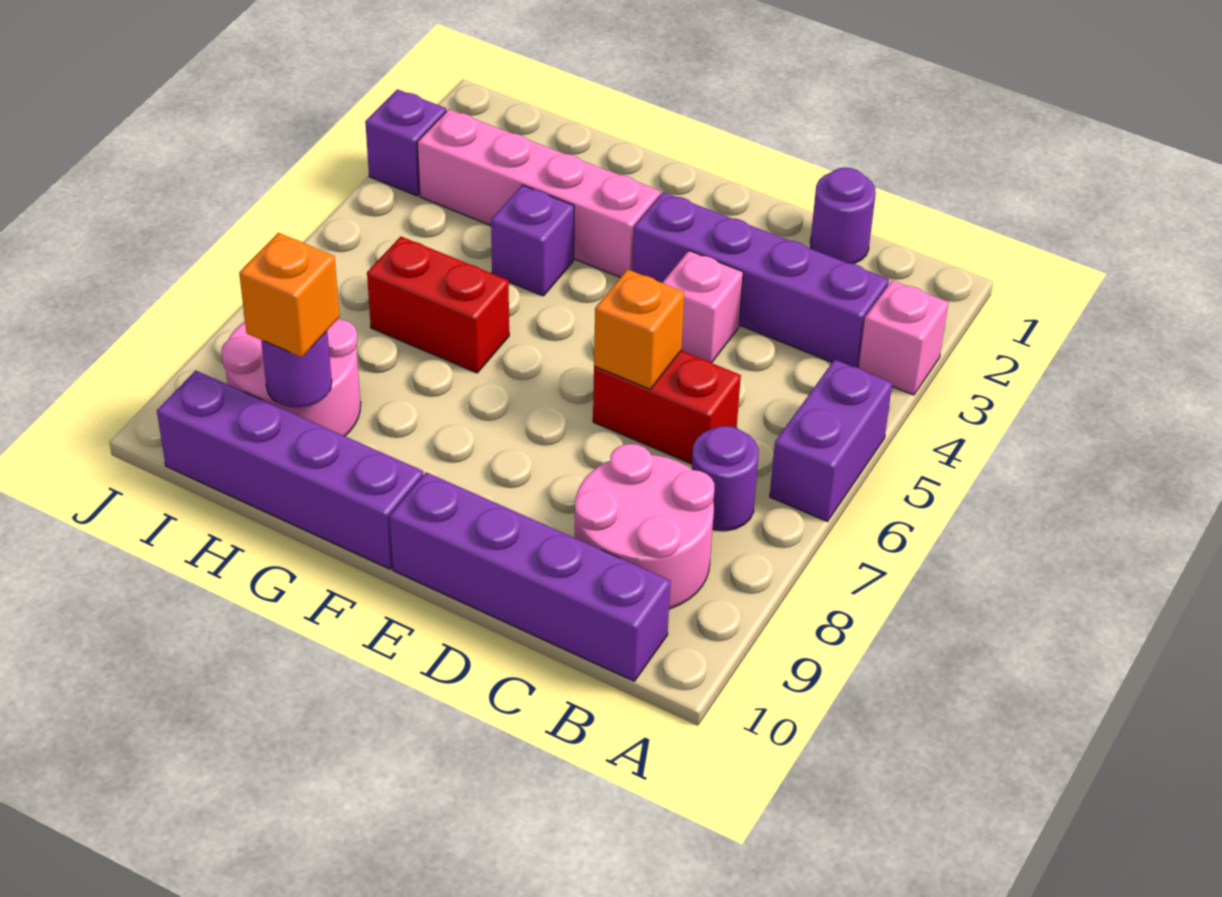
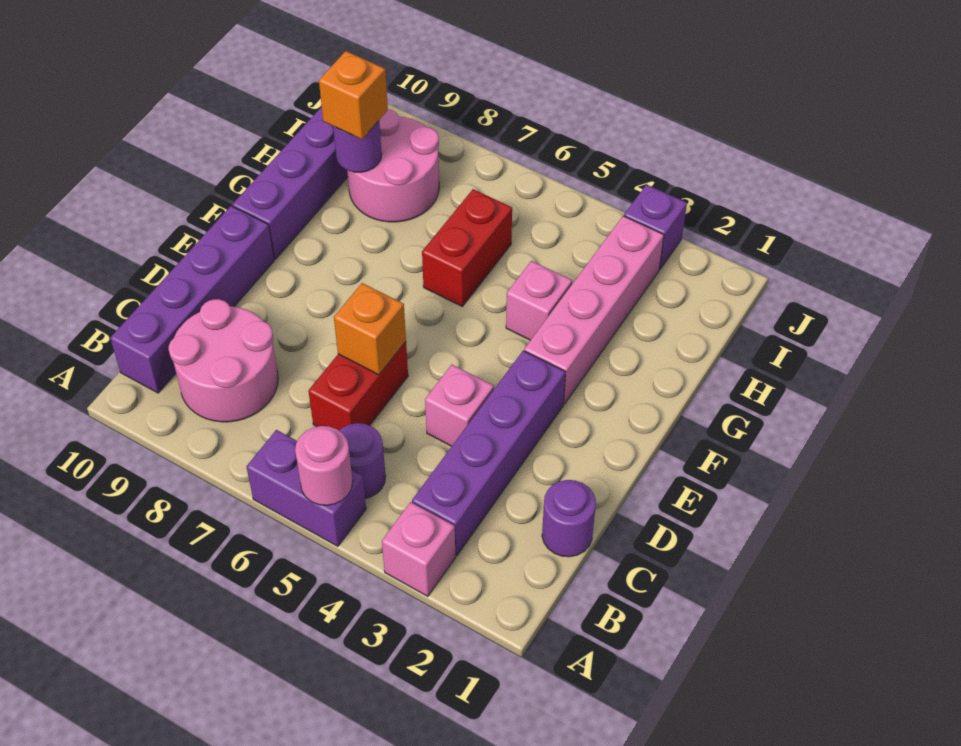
none -> pink round brick A5 level 2
purple round brick B7 level 1 -> purple round brick B5 level 1
purple brick G4 level 1 -> pink brick G4 level 1

